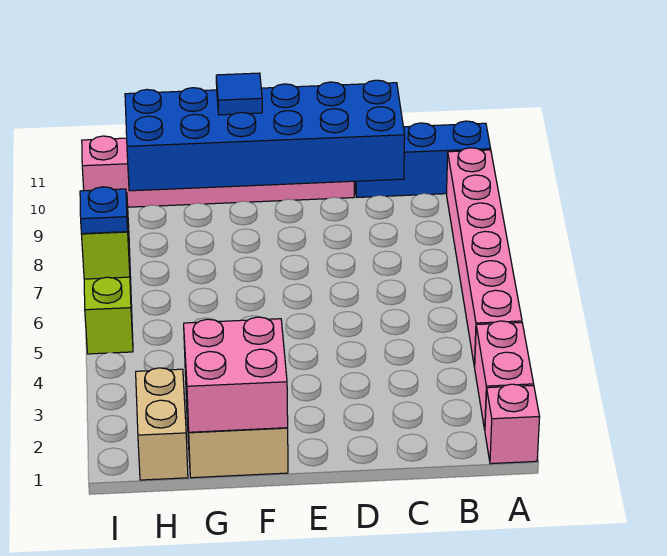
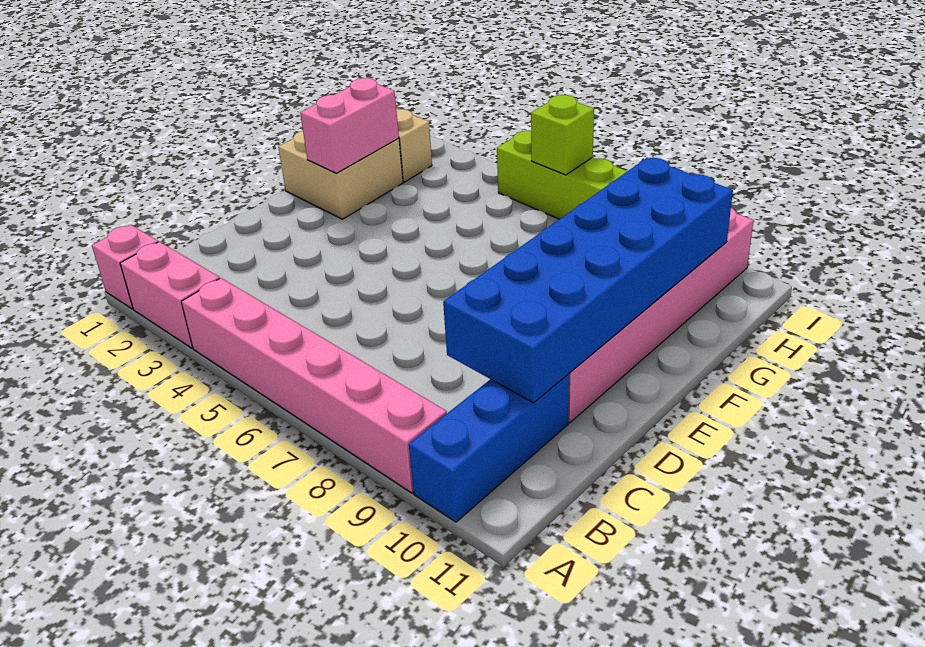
pink brick F1:G2 level 2 -> pink brick F2:G2 level 2
blue tile F10 level 3 -> none
blue plate I6 level 3 -> none

